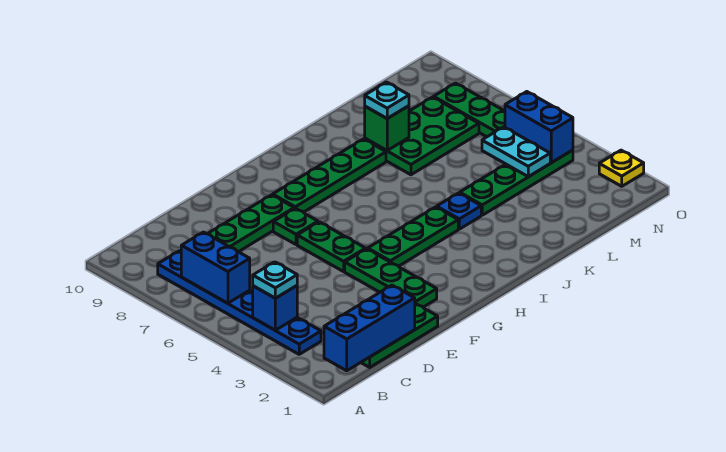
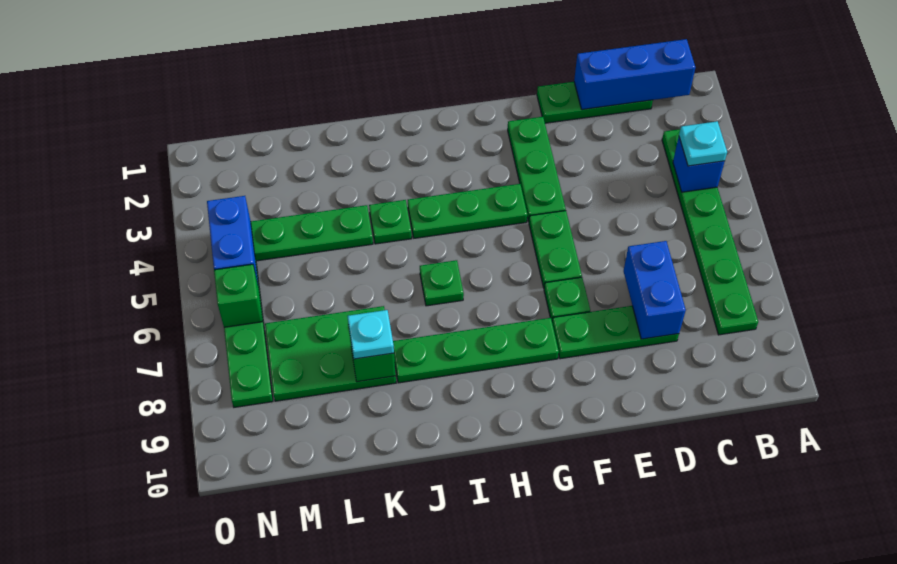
blue plate B3:B8 level 1 -> green plate B3:B8 level 1
blue brick B6:B7 level 2 -> blue brick D7:D8 level 2
none -> green plate I6 level 1
blue plate J4 level 1 -> green plate J4 level 1
cyan plate M4:M5 level 2 -> none
none -> green brick N6 level 2
yellow plate O2 level 1 -> none

